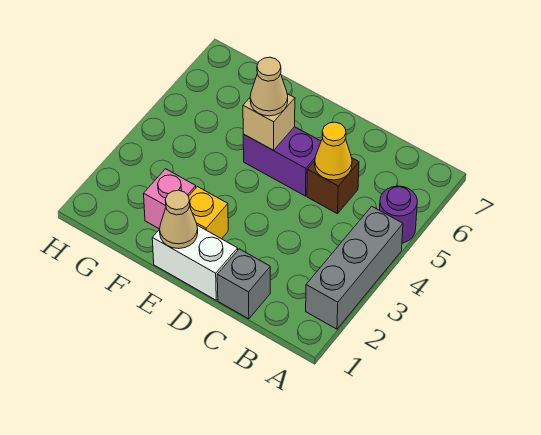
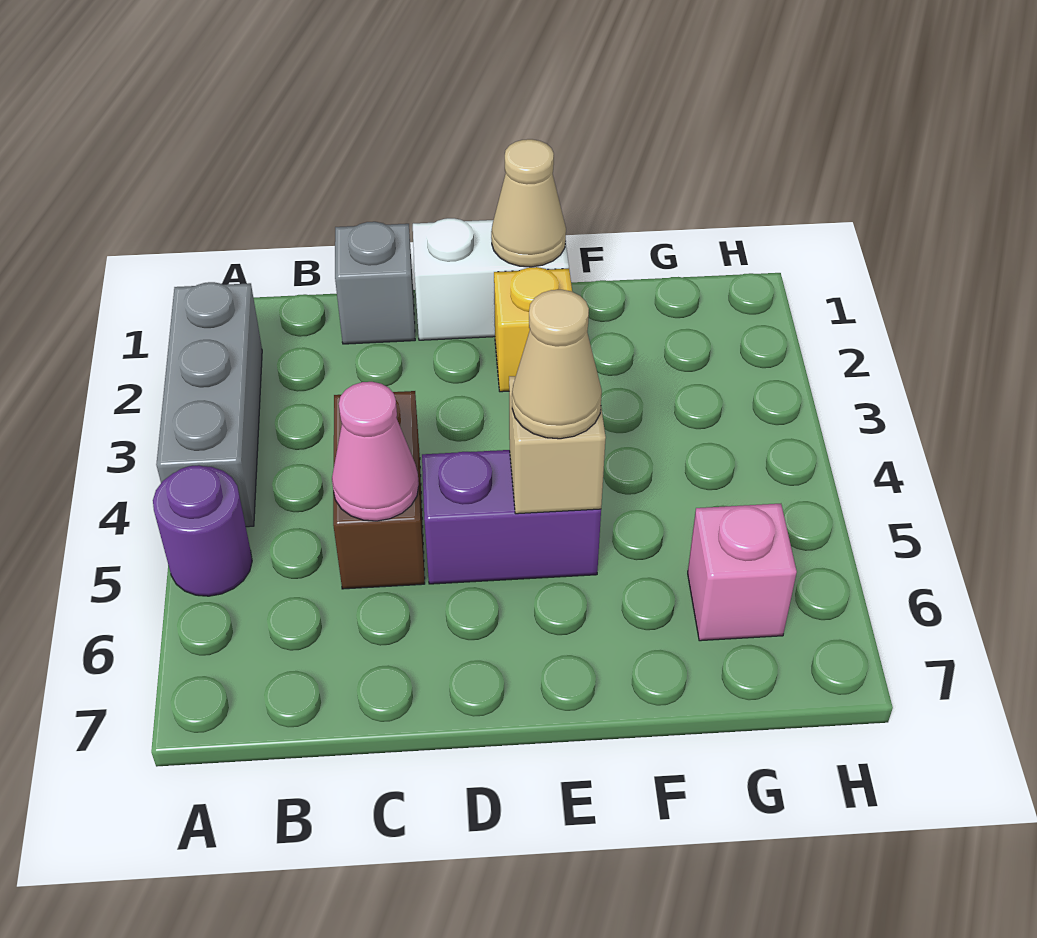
brown brick C5 level 1 -> brown brick C4:C5 level 1
yellow cone C5 level 2 -> pink cone C5 level 2
pink brick F2 level 1 -> pink brick G6 level 1

